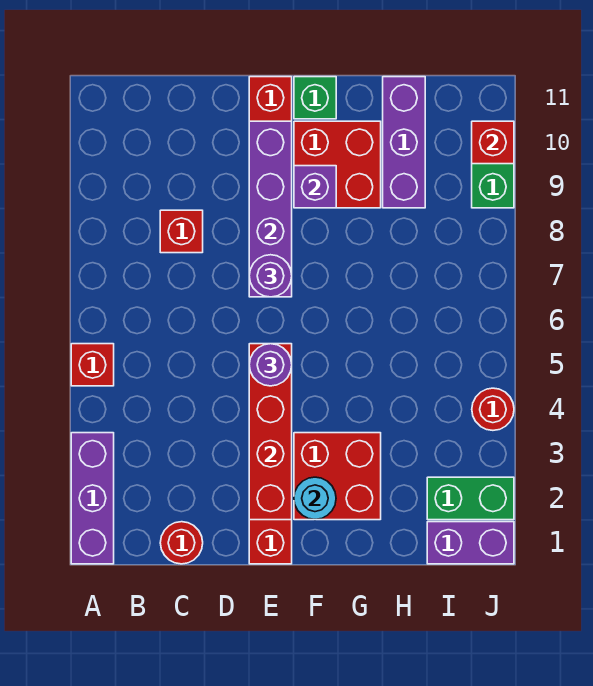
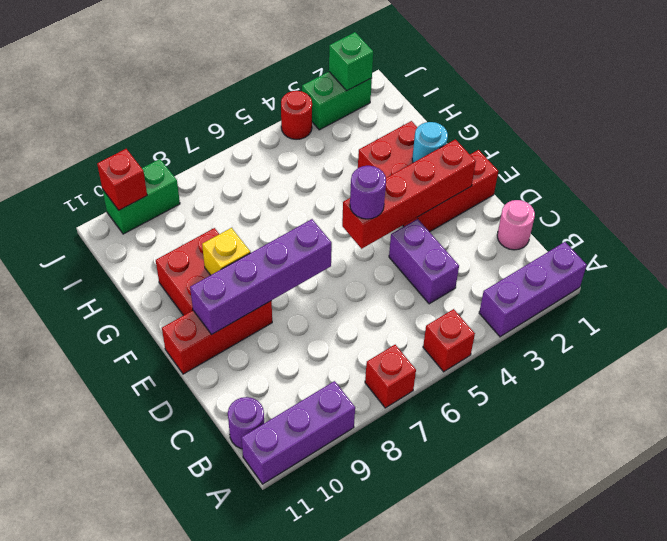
red round brick C1 level 1 -> pink round brick C1 level 1
red brick C8 level 1 -> red brick A7 level 1
purple round brick E7 level 3 -> purple round brick B11 level 1
purple brick F9 level 2 -> yellow brick F9 level 2
green brick F11 level 1 -> green brick J2 level 2
purple brick H9:H11 level 1 -> purple brick A9:A11 level 1
purple brick I1:J1 level 1 -> purple brick C4:D4 level 1
green brick I2:J2 level 1 -> green brick J2:J3 level 1

